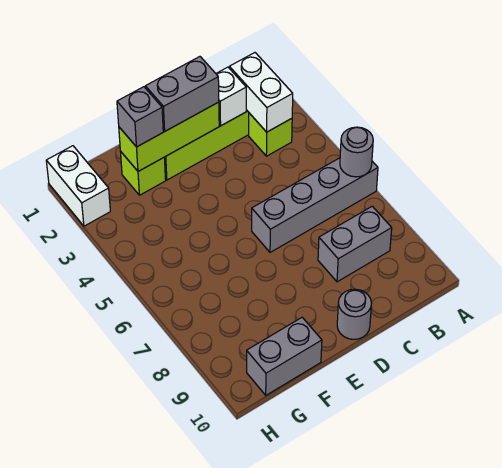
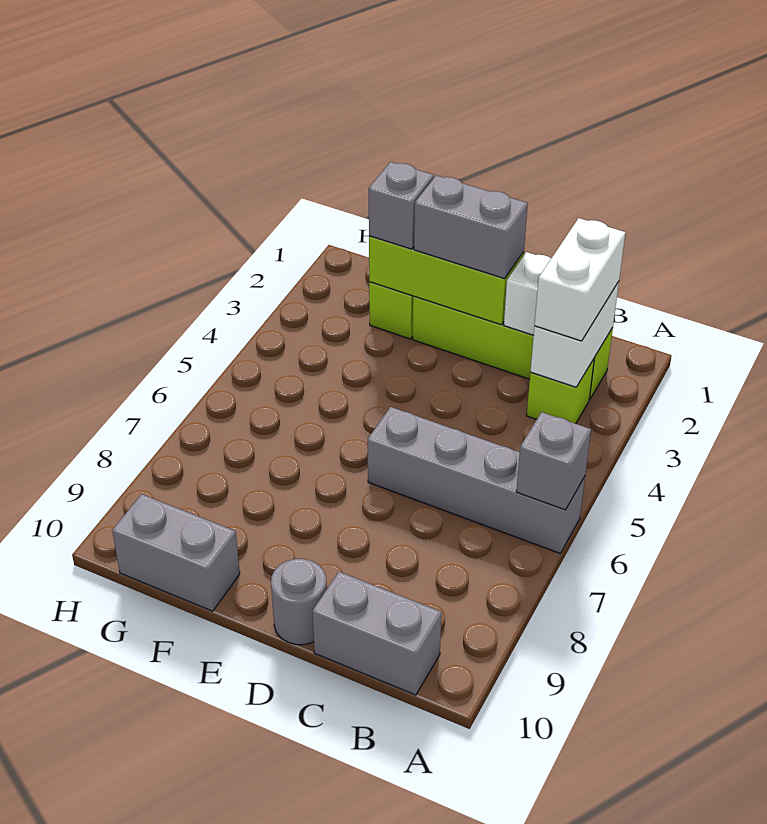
grey round brick A6 level 2 -> grey brick A6 level 2
grey brick B8:C8 level 1 -> grey brick B10:C10 level 1
white brick H1:H2 level 1 -> white brick B2:B3 level 3

